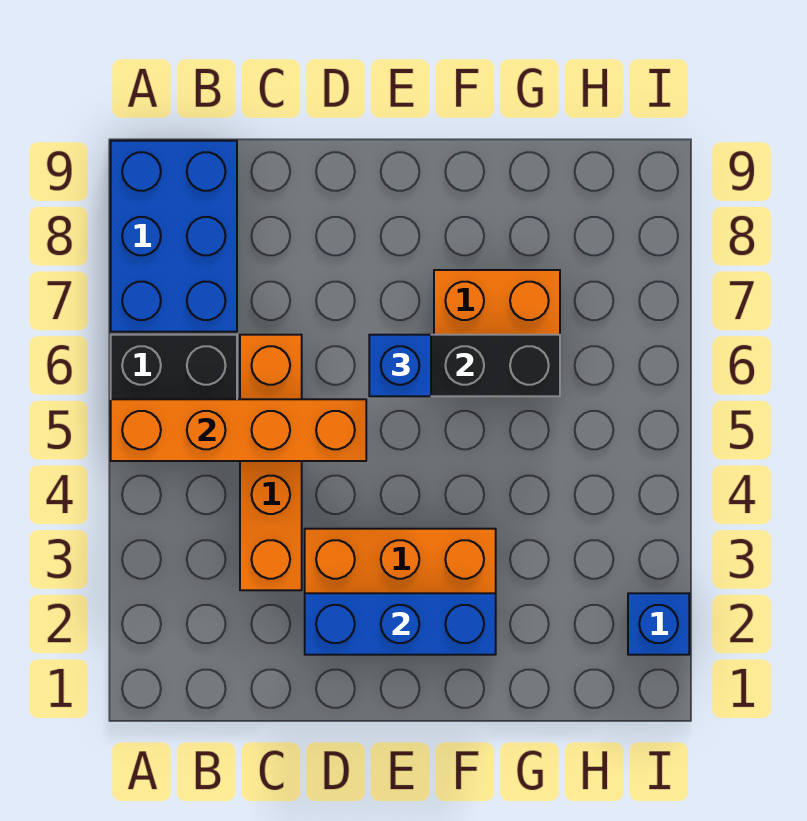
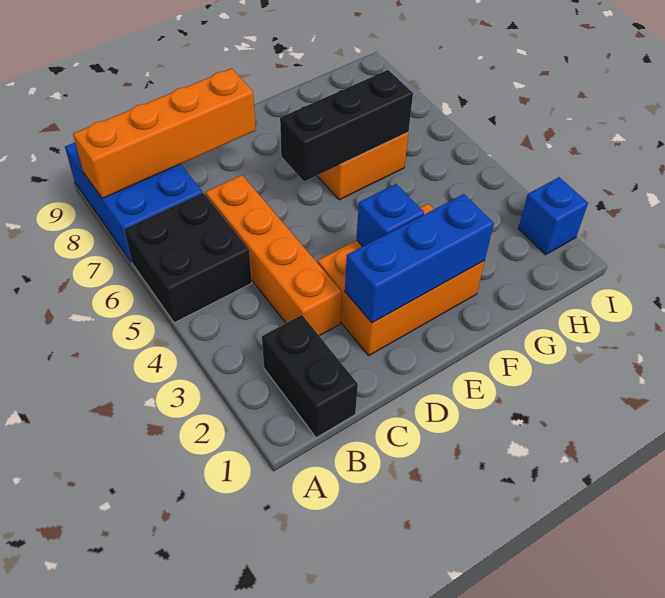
orange brick A5:D5 level 2 -> orange brick A8:D8 level 2
none -> black brick B1:B2 level 1
blue brick E6 level 3 -> blue brick E3 level 2

